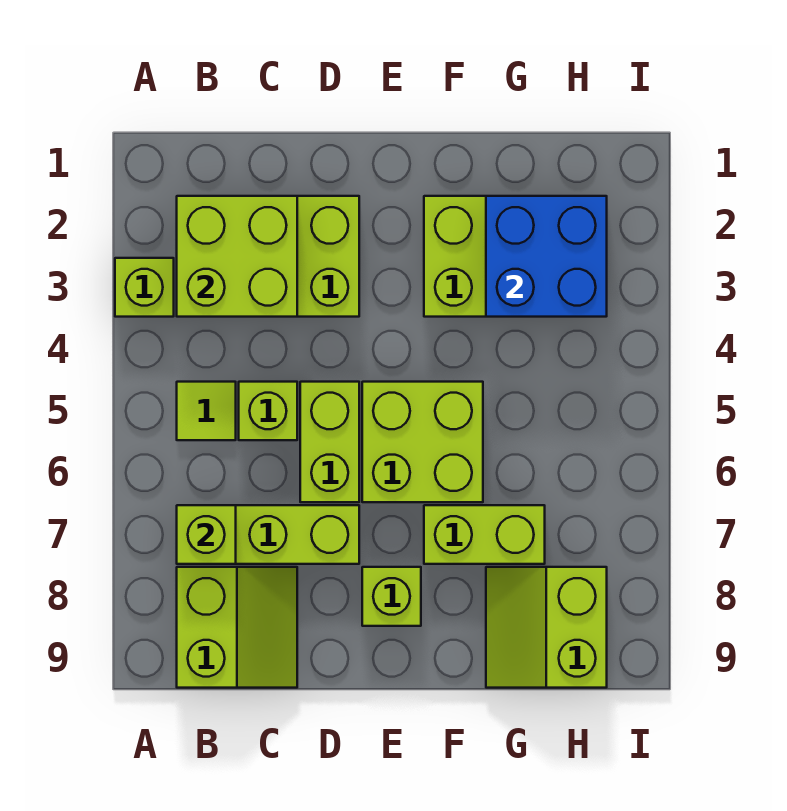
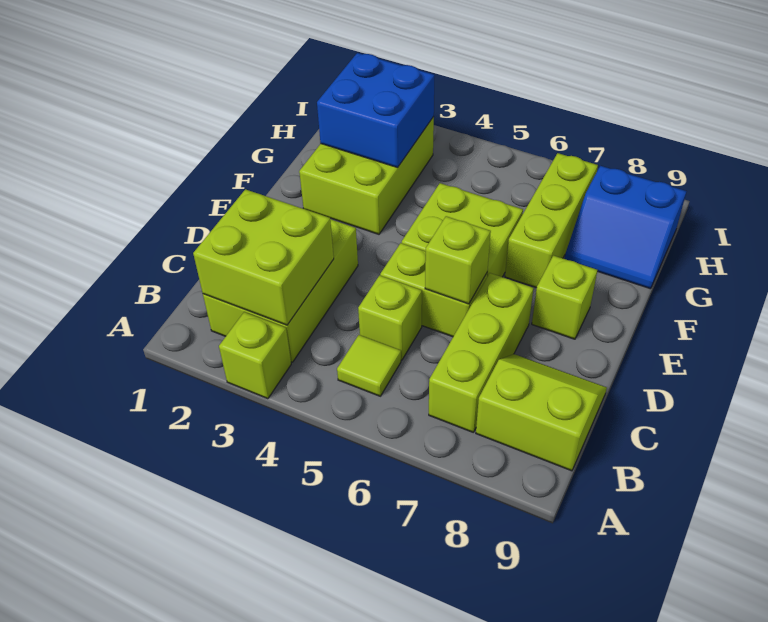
lime brick B7 level 2 -> lime brick D6 level 2
lime brick F7:G7 level 1 -> lime brick F7:H7 level 1
lime slope G8:H9 level 1 top H -> blue slope G8:H9 level 1 top H

